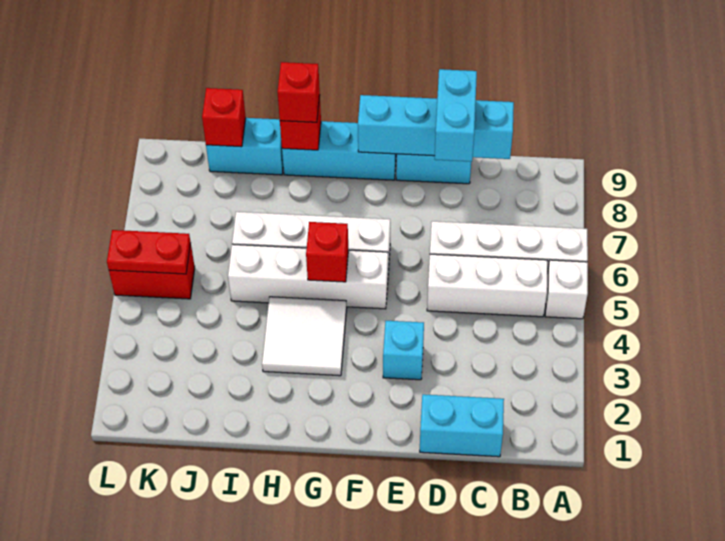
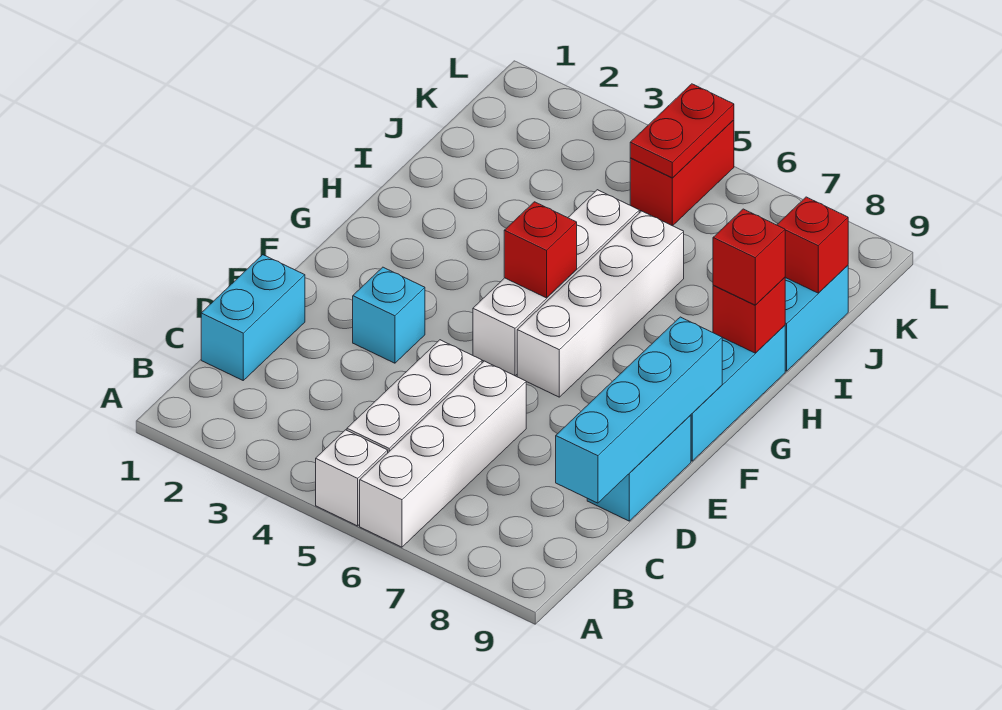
cyan brick D8:D9 level 3 -> none
white tile G3:H4 level 1 -> none

